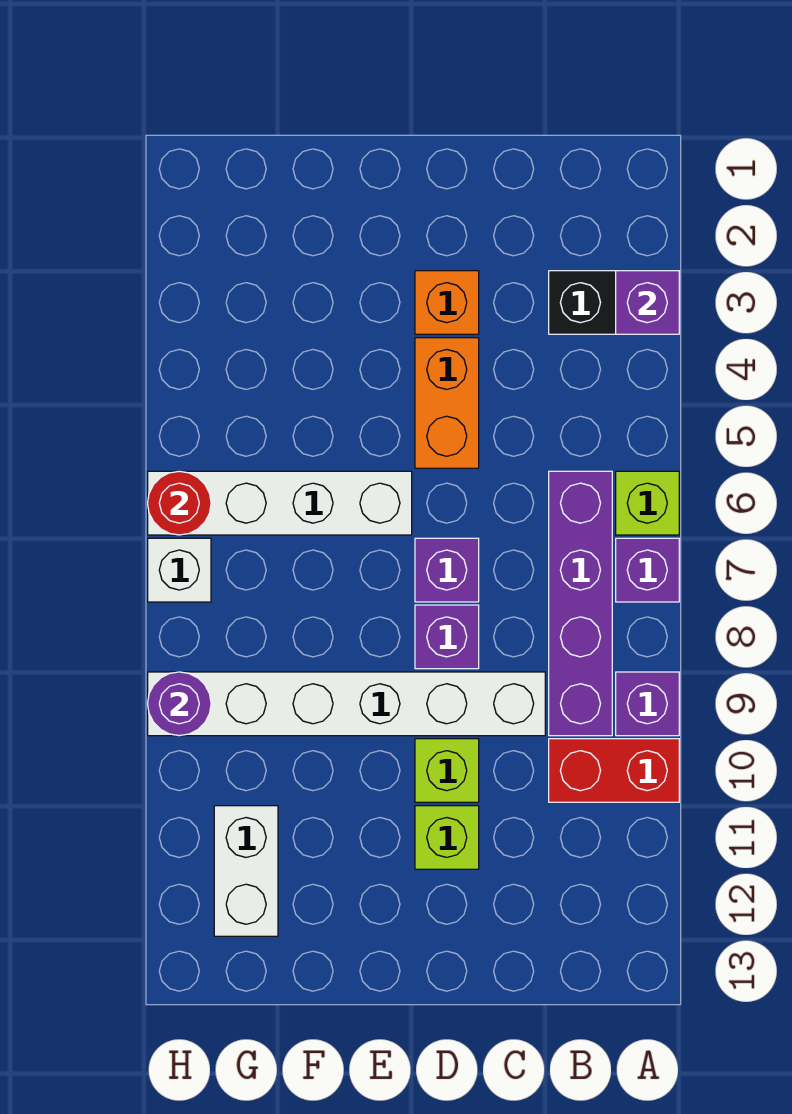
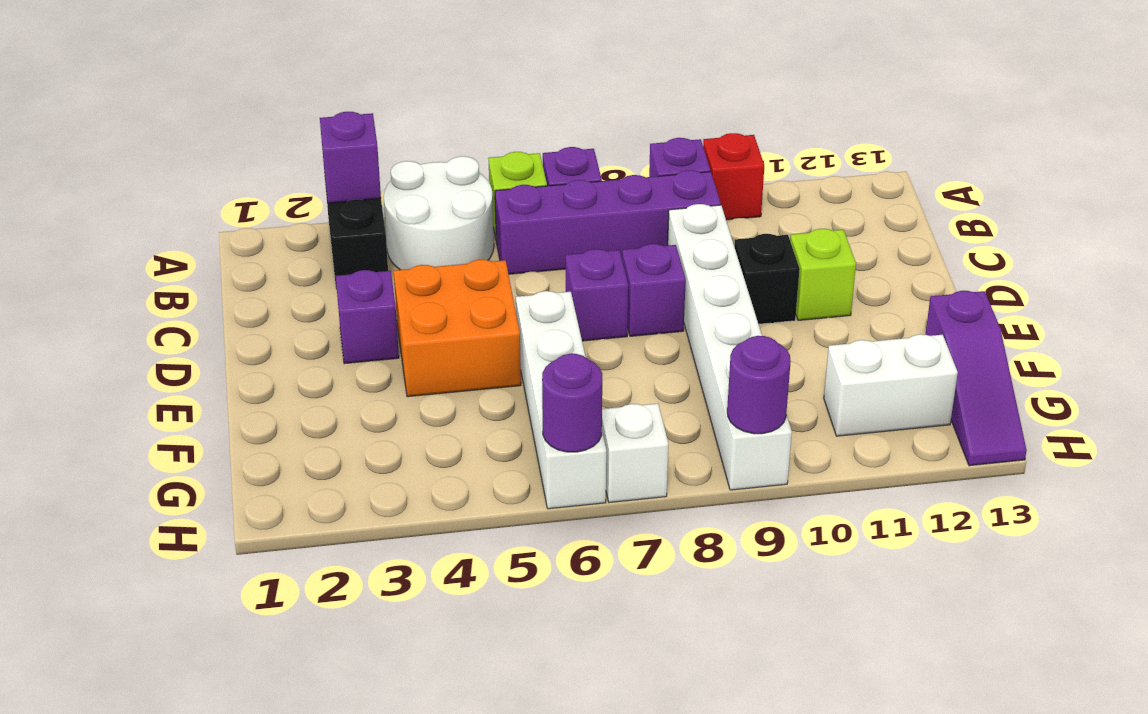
none -> white round brick A4:B5 level 1
red brick A10:B10 level 1 -> red brick A10 level 1
orange brick D3 level 1 -> purple brick D3 level 1
orange brick D4:D5 level 1 -> orange brick D4:E5 level 1
lime brick D10 level 1 -> black brick D10 level 1
none -> purple slope F13:H13 level 1 top F
red round brick H6 level 2 -> purple round brick H6 level 2

